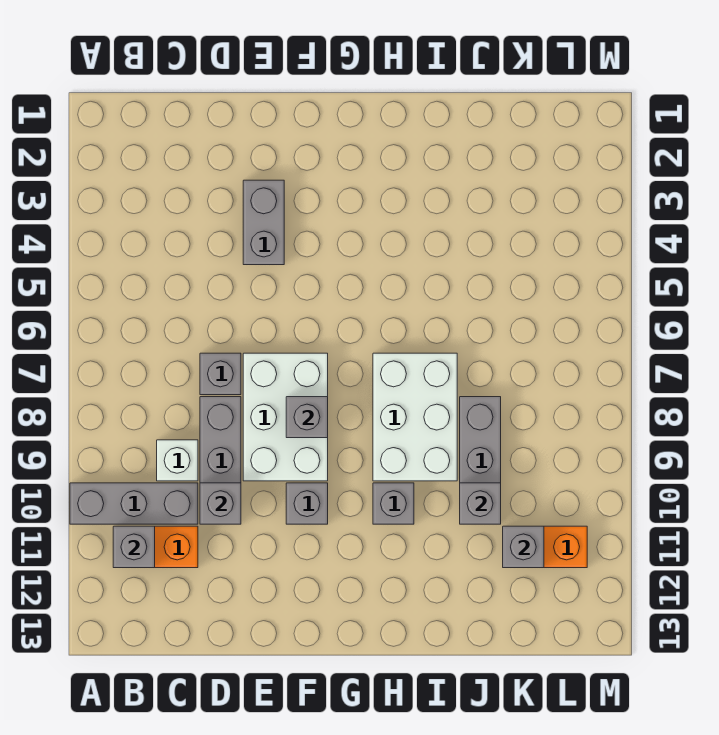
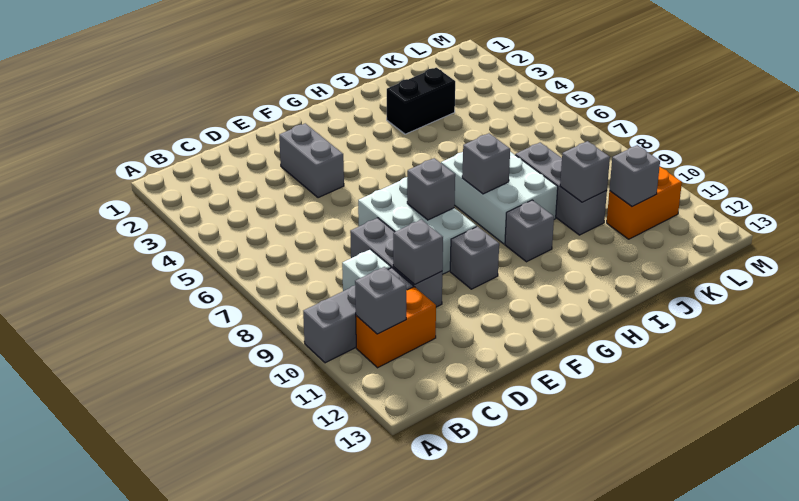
grey brick D7 level 1 -> grey brick H8 level 2
none -> black brick I3:J3 level 1

